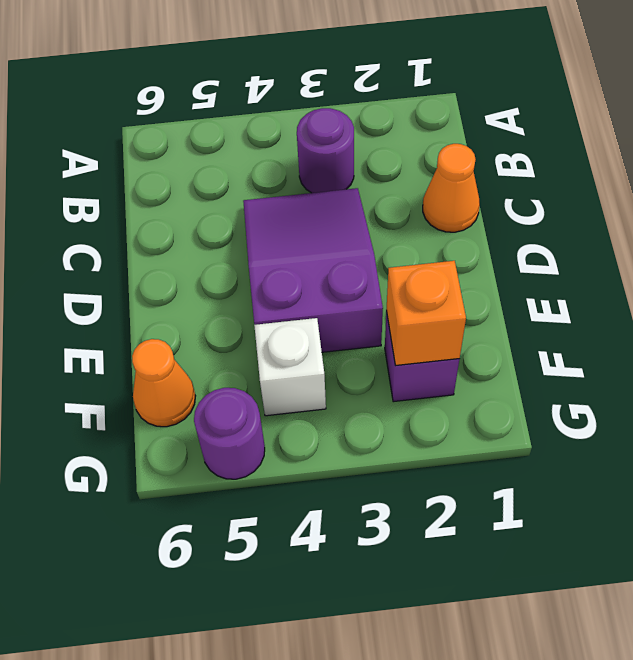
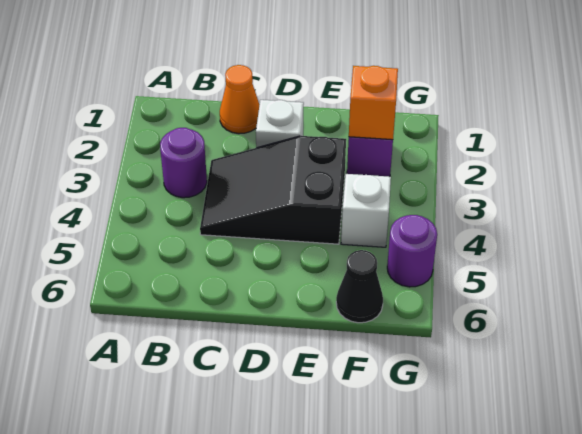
purple slope C3:E4 level 1 top E -> black slope C3:E4 level 1 top E
none -> white brick D2 level 1
orange cone F6 level 1 -> black cone F6 level 1

